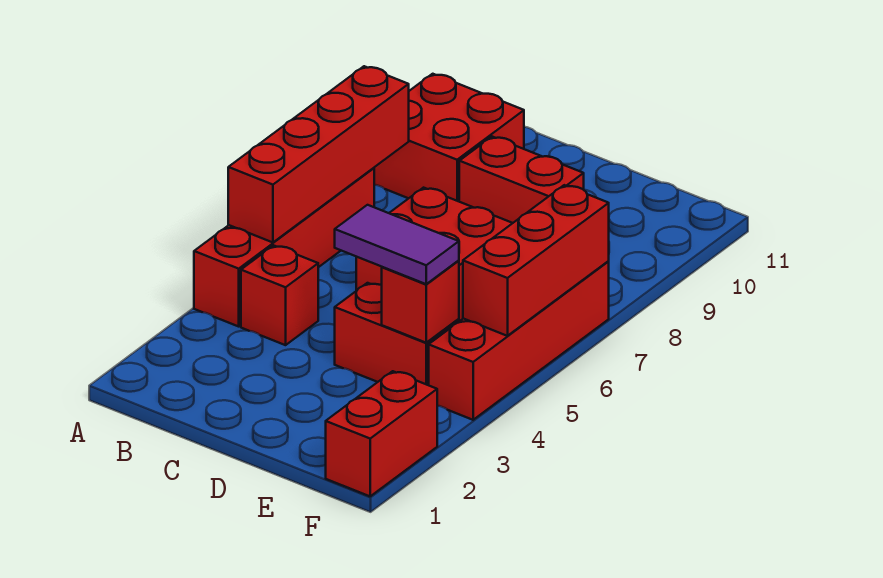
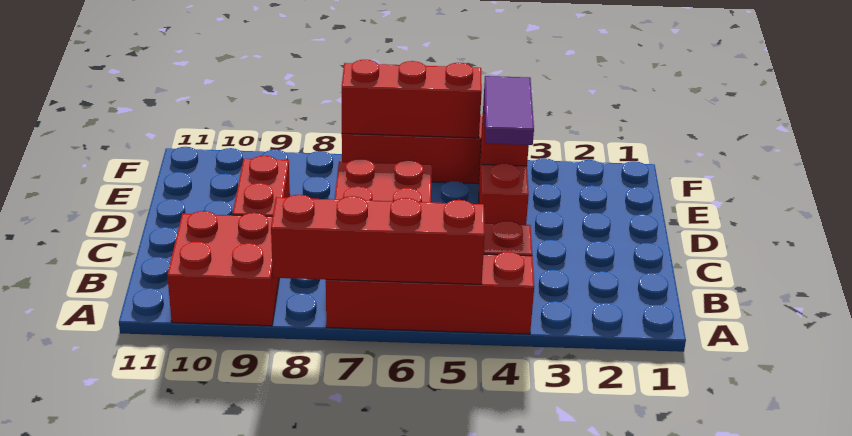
red brick F1:F2 level 1 -> none

